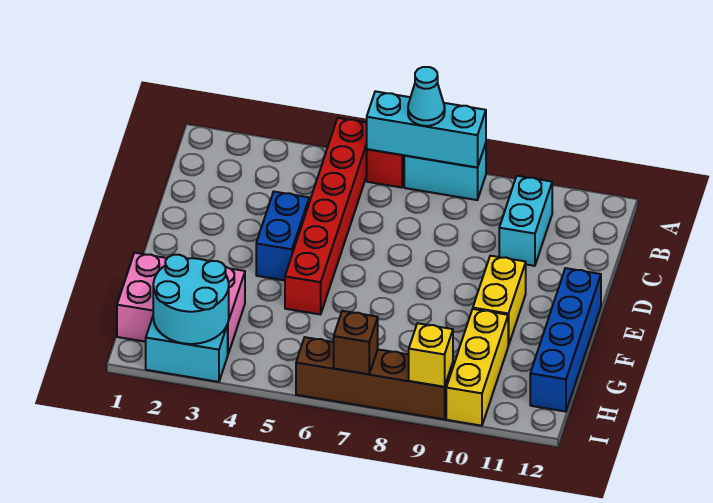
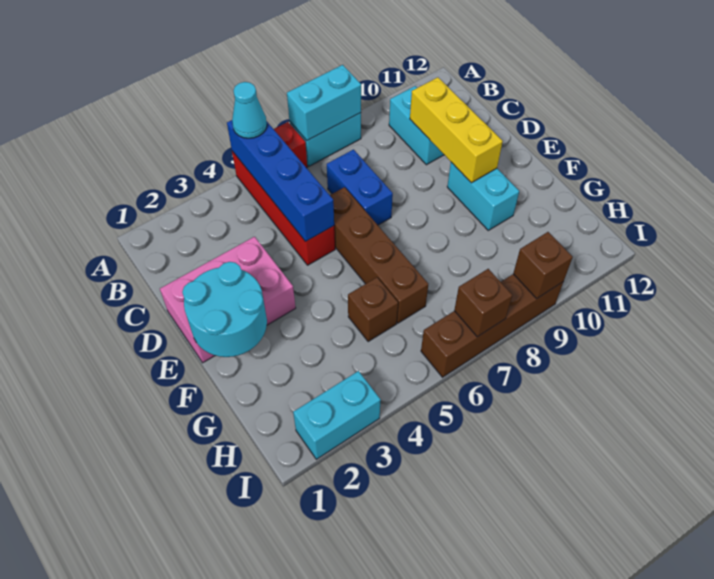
red brick A5:F5 level 1 -> red brick A5:D5 level 1
cyan brick A6:A8 level 2 -> cyan brick A7:A8 level 2
cyan cone A7 level 3 -> cyan cone A5 level 3
blue brick D4:E4 level 1 -> blue brick C7:D7 level 1
none -> brown brick D6:G6 level 1
yellow brick E10:F10 level 1 -> cyan brick E10:F10 level 1
blue brick E12:H12 level 1 -> blue brick A5:D5 level 2
pink brick G1:H3 level 1 -> pink brick D1:E3 level 1
none -> brown brick G5 level 1
yellow brick G10:I10 level 1 -> yellow brick C10:E10 level 2
cyan round brick H2:I3 level 2 -> cyan round brick E1:F2 level 2
yellow brick I9 level 2 -> brown brick I9 level 2

